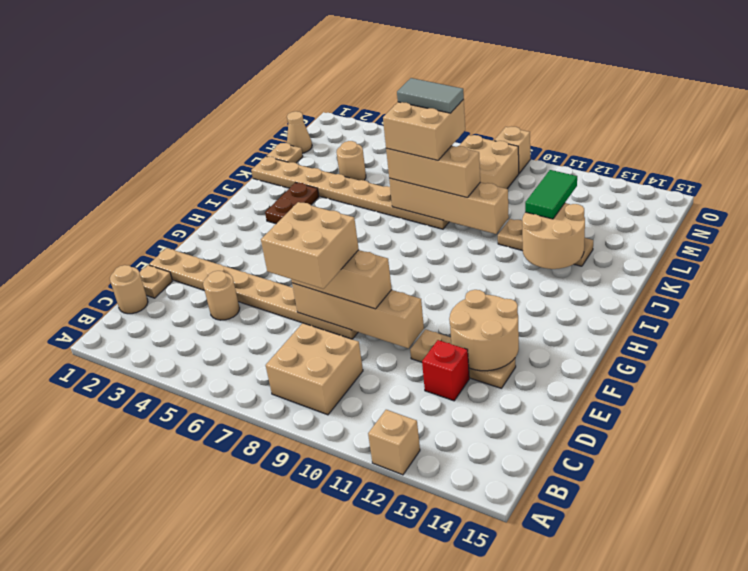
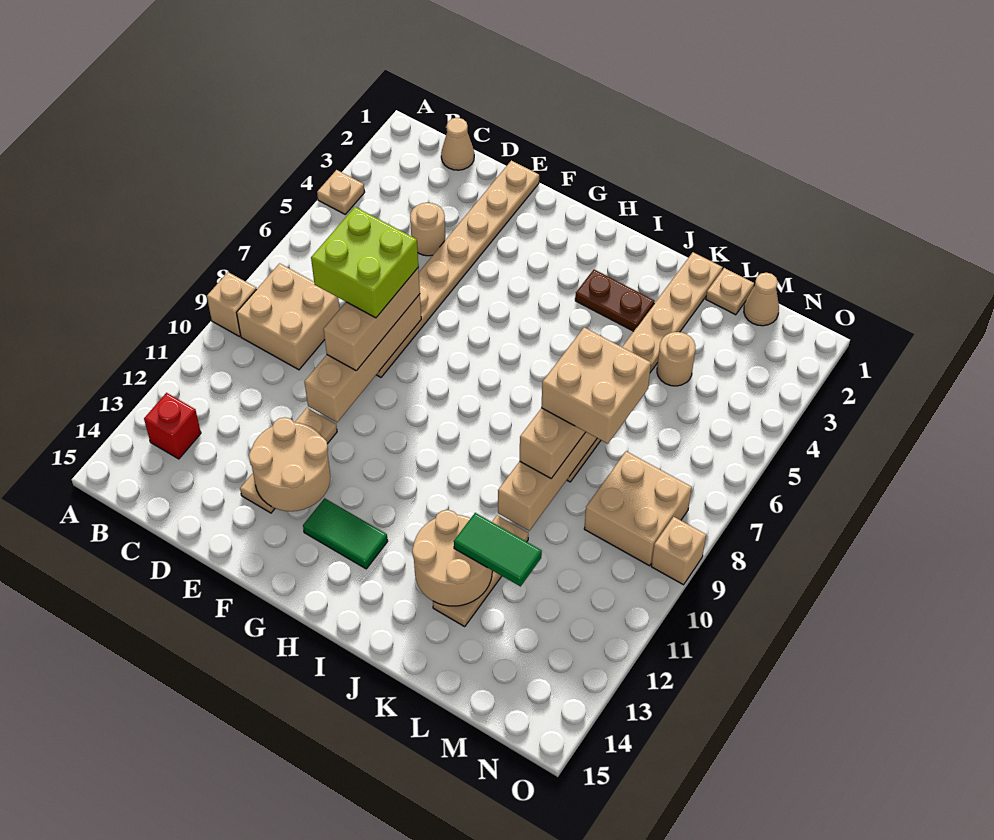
tan brick A12 level 1 -> tan brick A9 level 1
tan round brick C1 level 1 -> tan cone C1 level 1
tan plate D1 level 1 -> tan plate A4 level 1
tan brick D7:E8 level 4 -> lime brick D7:E8 level 4
red brick D12 level 1 -> red brick B13 level 1
none -> green tile G13:H13 level 1
grey tile L7:L8 level 5 -> none

